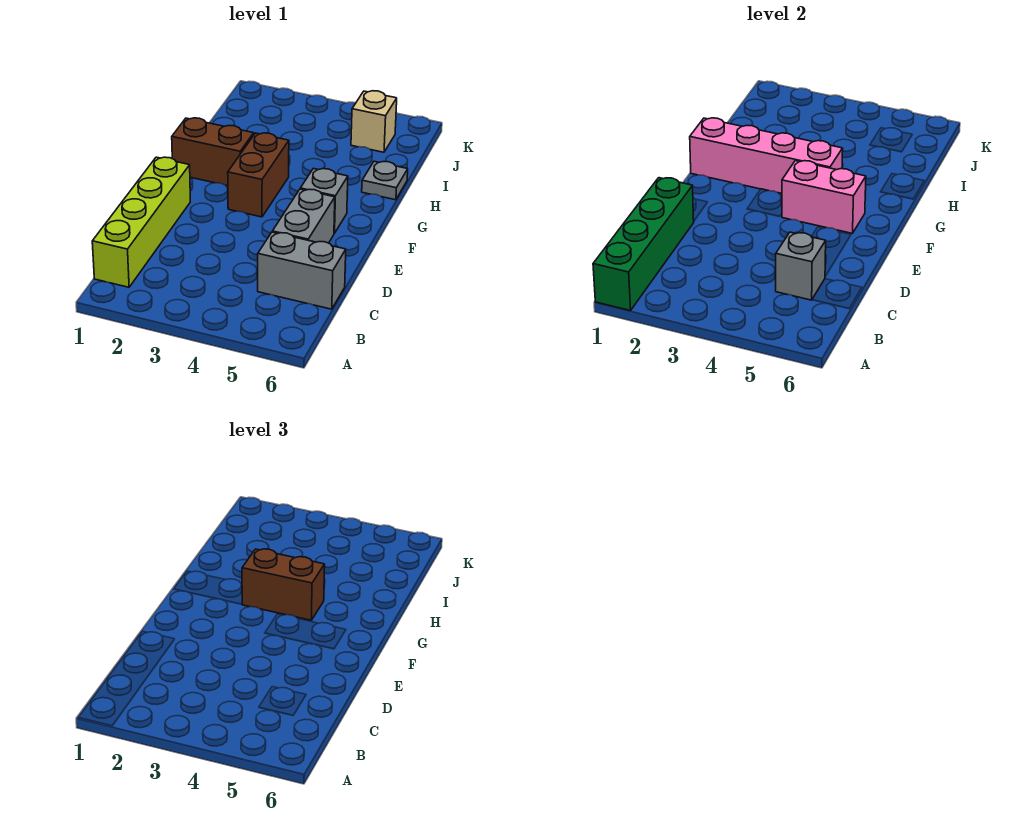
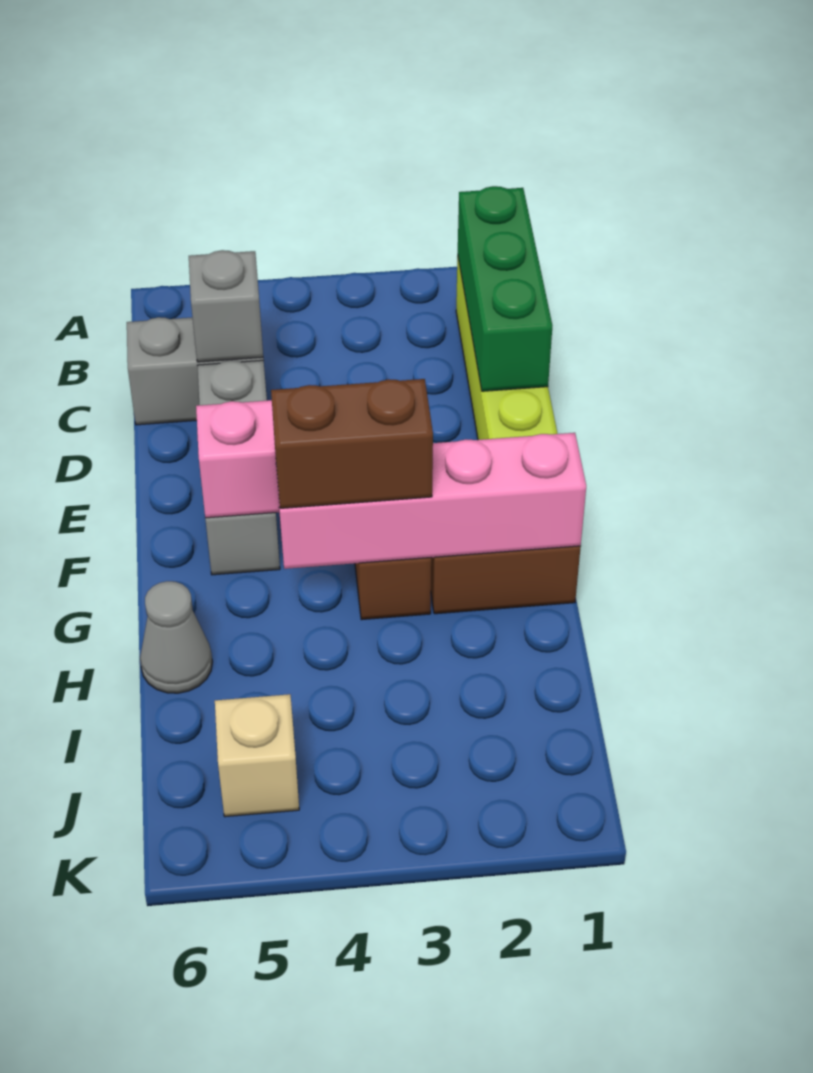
green brick A1:D1 level 2 -> green brick B1:D1 level 2
grey plate H6 level 1 -> grey cone H6 level 1

